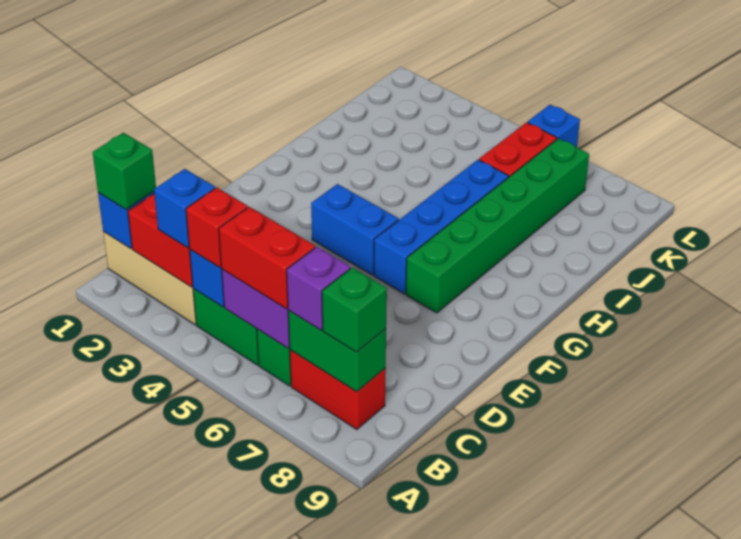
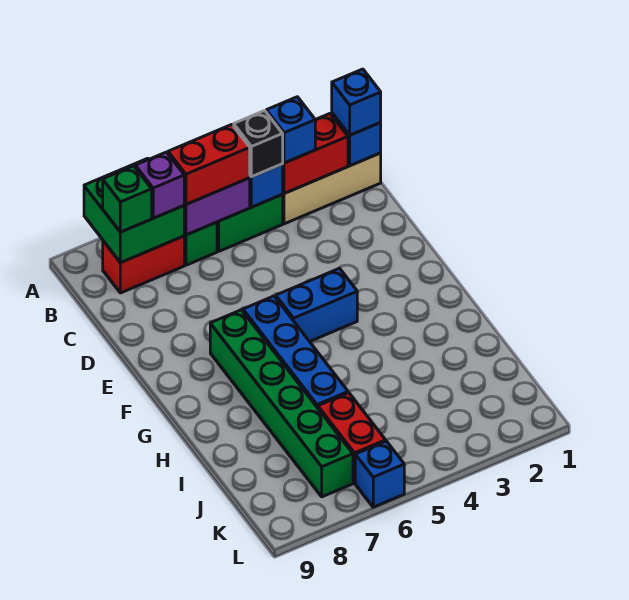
green brick B1 level 3 -> blue brick B1 level 3
red brick B4 level 3 -> black brick B4 level 3
green brick B7:B8 level 2 -> green brick A7:B8 level 2

